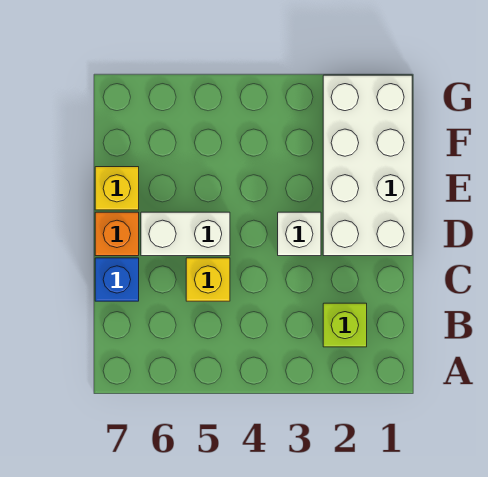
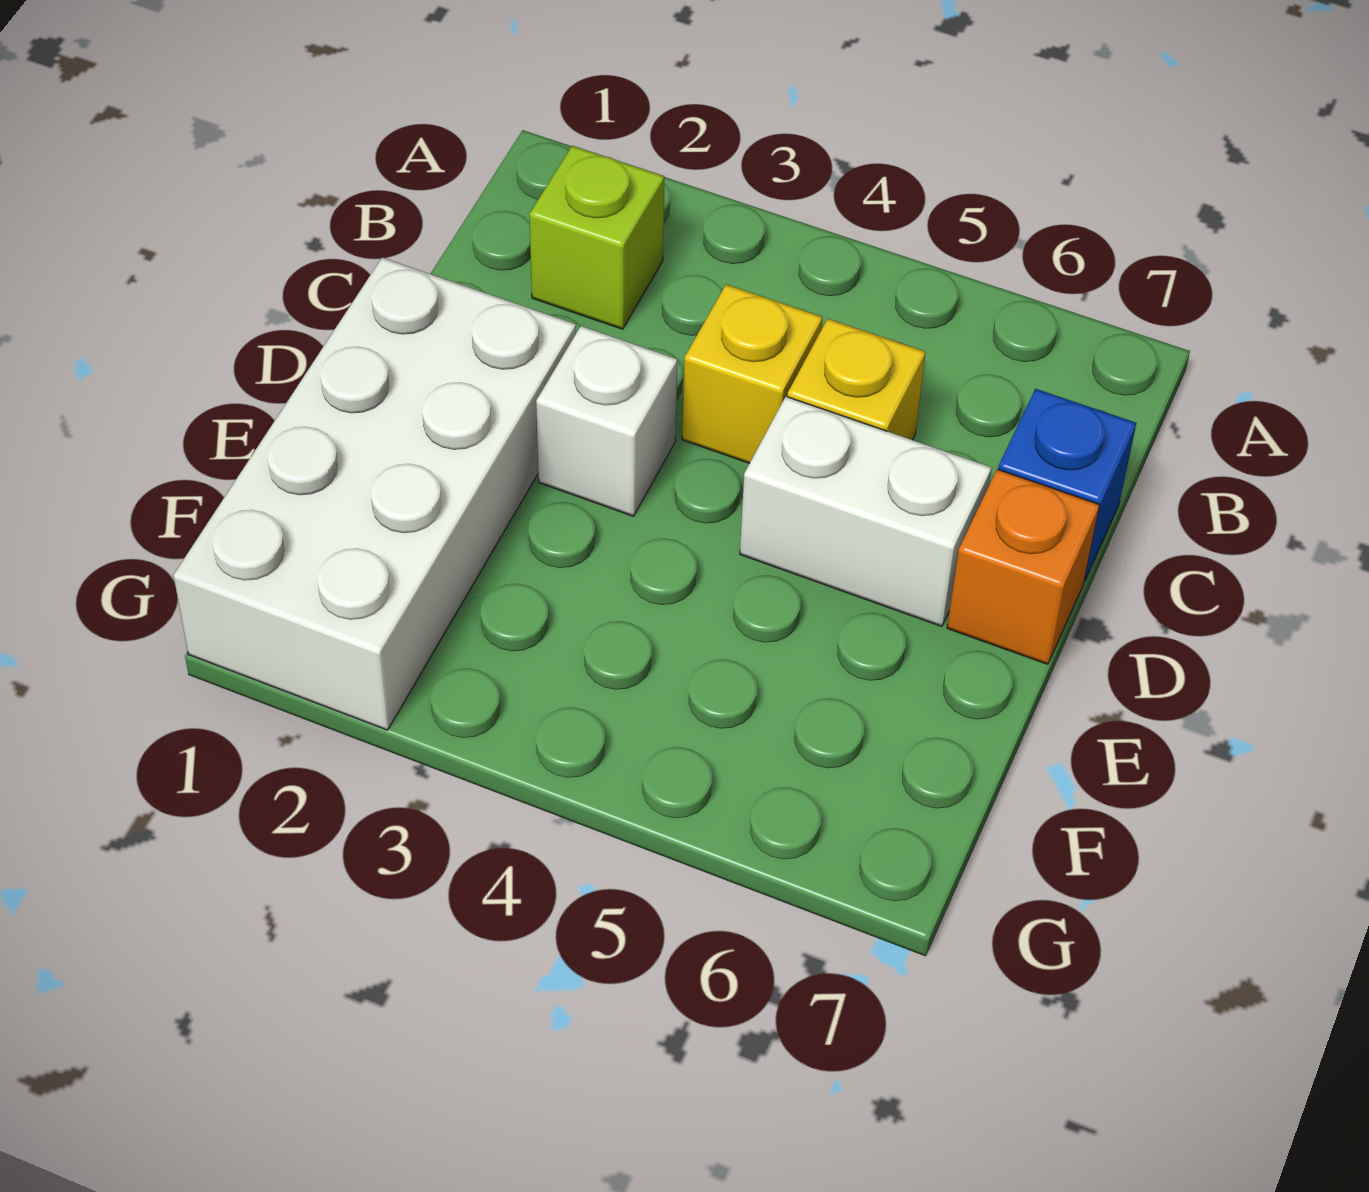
yellow brick E7 level 1 -> yellow brick C4 level 1

